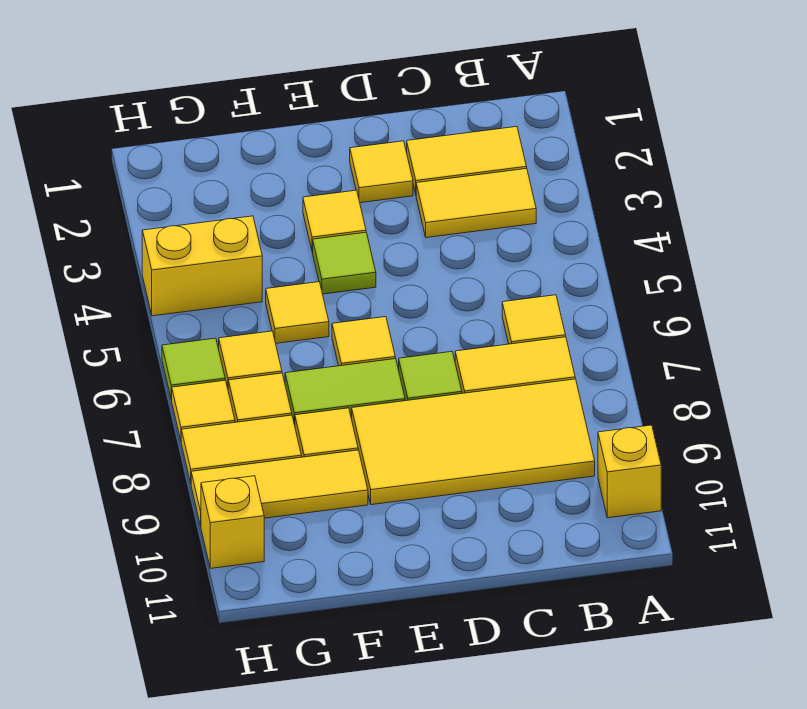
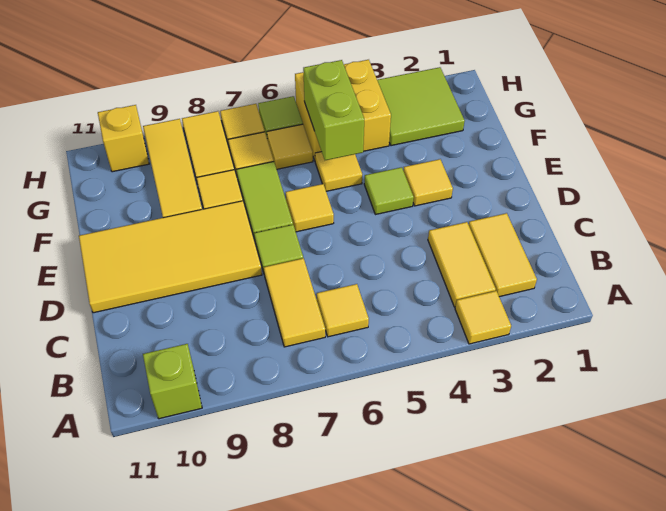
yellow brick A10 level 1 -> lime brick A10 level 1
yellow tile B8:E9 level 1 -> yellow tile D8:E11 level 1
yellow tile D2 level 1 -> yellow tile A3 level 1
none -> lime brick F5:G5 level 2
none -> lime tile G2:H3 level 1
yellow brick G4:H4 level 1 -> yellow brick G4:H5 level 1

